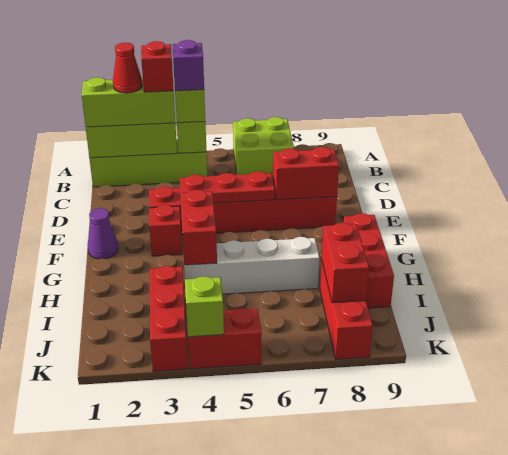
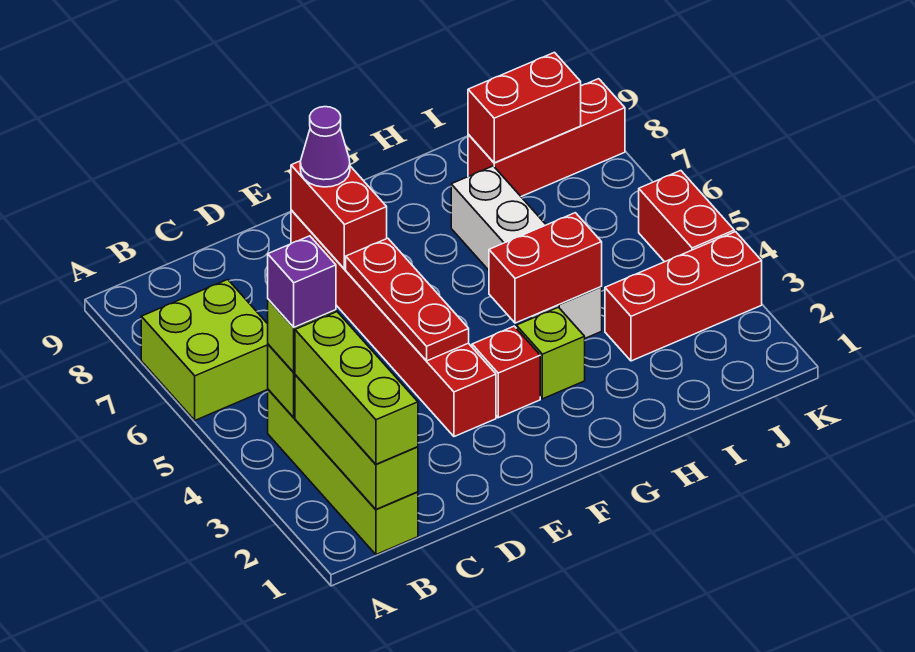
red cone B2 level 4 -> none
red brick B3 level 4 -> none
purple cone F1 level 1 -> purple cone E8 level 3
red brick G9:I9 level 1 -> none
lime brick K4 level 2 -> lime brick G3 level 1

